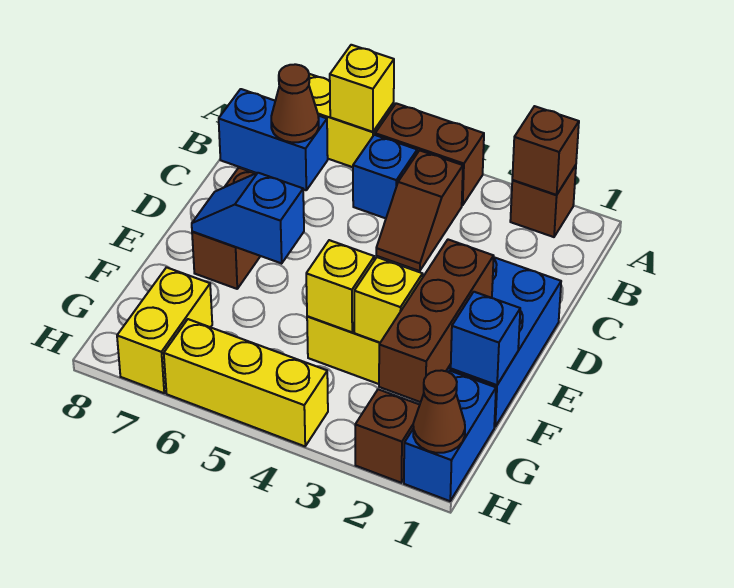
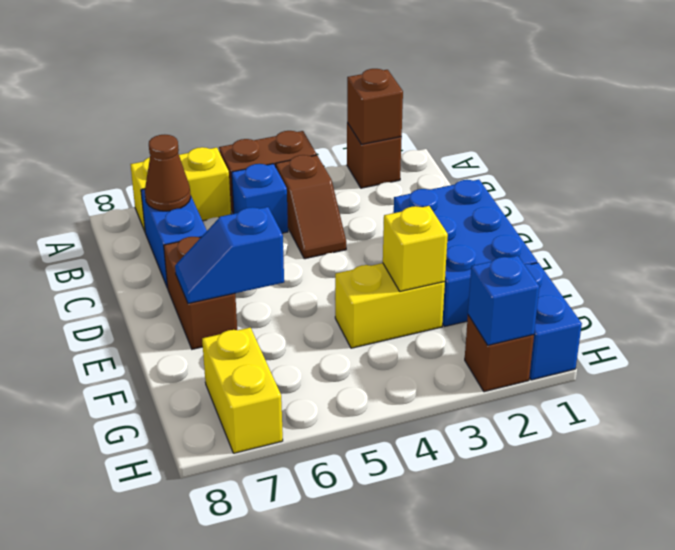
yellow brick A6 level 2 -> none
blue brick B7:B8 level 1 -> blue brick B7:C7 level 1
brown brick E2:G2 level 2 -> none
blue brick F1 level 2 -> blue brick H2 level 2
yellow brick F4 level 2 -> none
brown cone H1 level 2 -> none
yellow brick H4:H6 level 1 -> none

